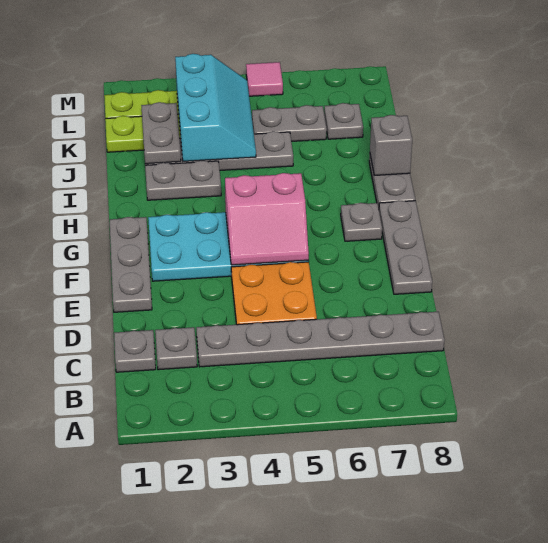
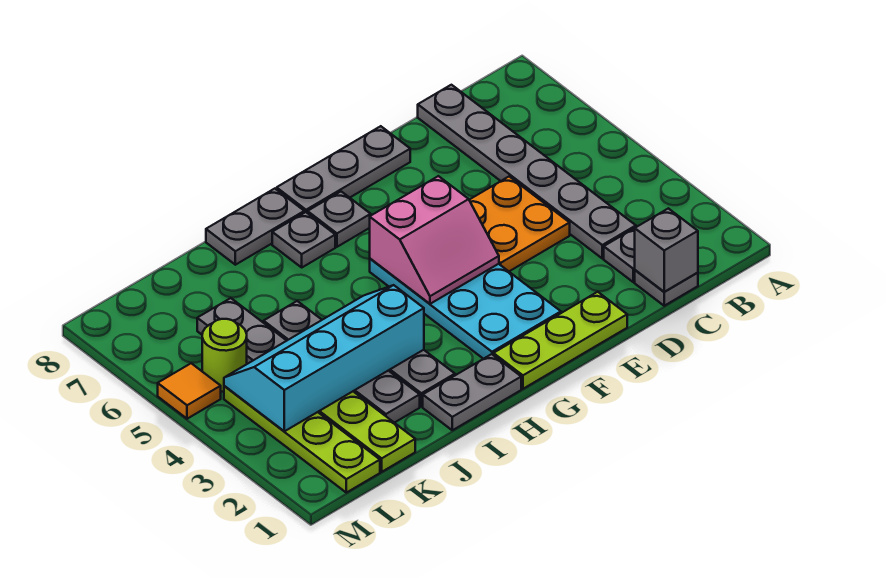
grey plate E1:G1 level 1 -> lime plate E1:G1 level 1
pink slope F4:G5 level 2 top G -> pink slope F4:G5 level 2 top 5
grey brick I8 level 2 -> grey brick C1 level 2
grey plate J2:K2 level 2 -> grey plate H1:I1 level 1
cyan slope J3:L4 level 2 top 3 -> cyan slope I3:L4 level 2 top 3
grey plate K7 level 1 -> grey plate H7 level 1
none -> lime round brick L5 level 1
pink tile M5 level 1 -> orange tile M5 level 1

